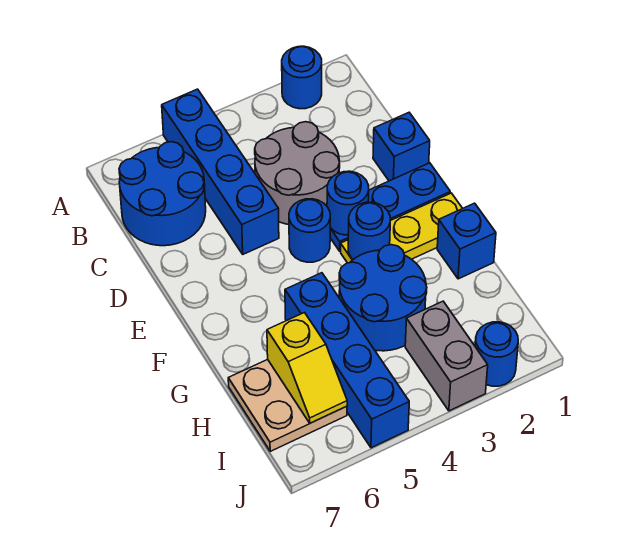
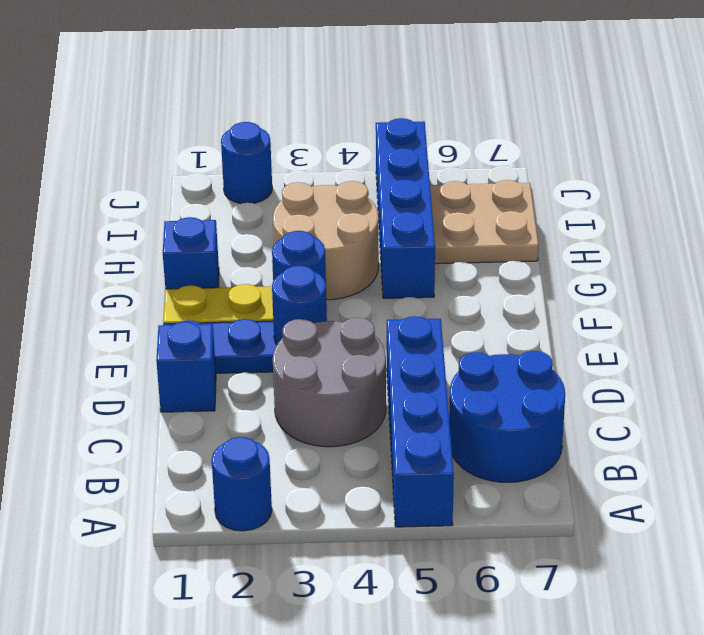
blue round brick E4 level 1 -> none
blue round brick G3:H4 level 1 -> tan round brick G3:H4 level 1
yellow slope H6:I6 level 2 top H -> none
grey brick I3:J3 level 1 -> none

